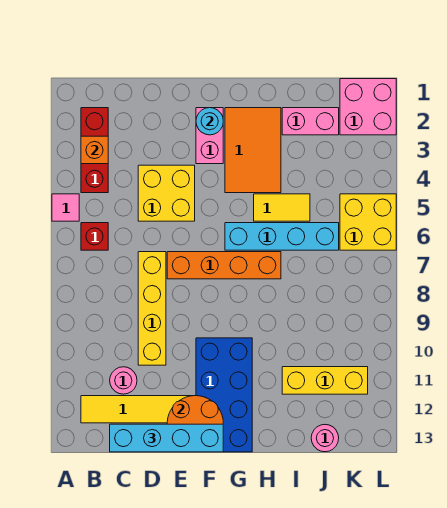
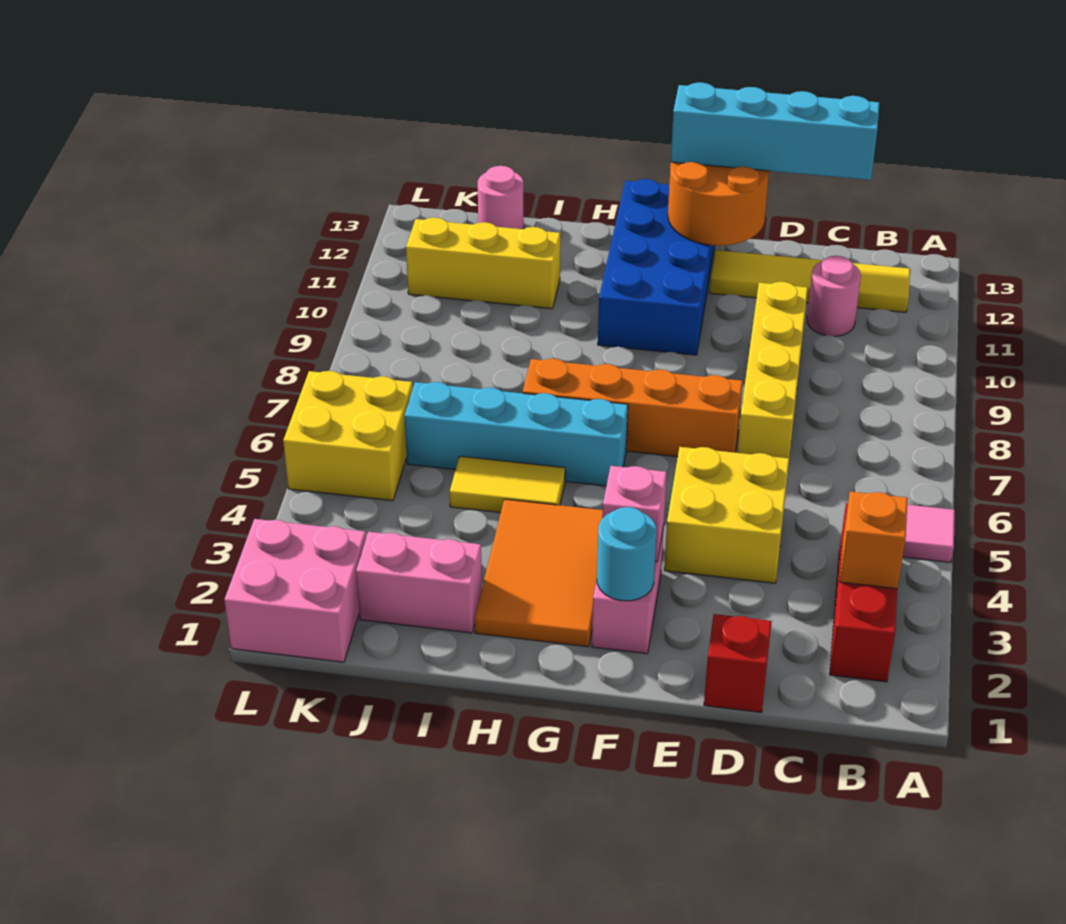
red brick B6 level 1 -> red brick D1 level 1
none -> pink brick F3 level 2

